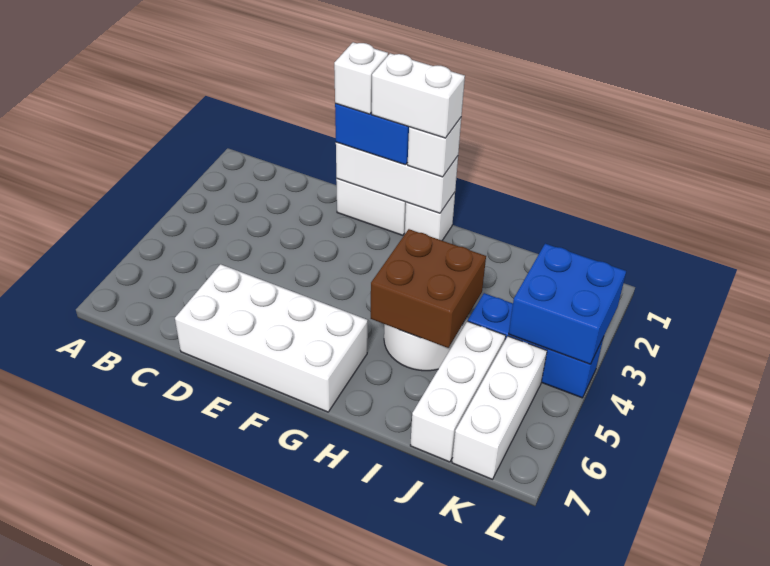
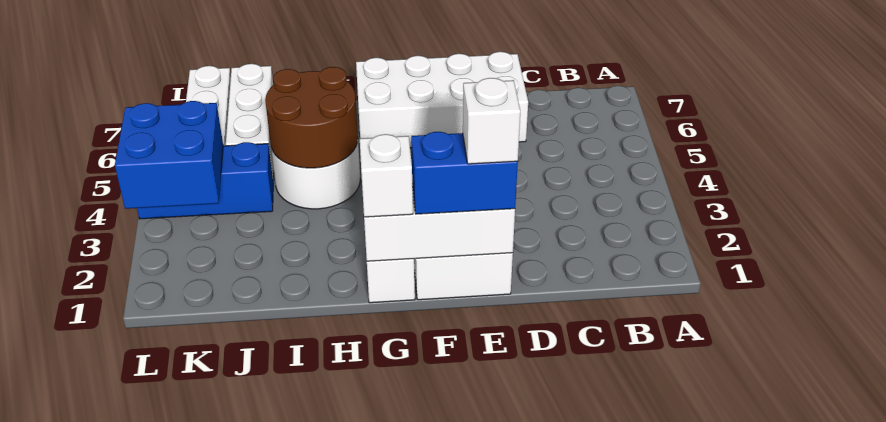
white brick F1:G1 level 4 -> none
brown brick H4:I5 level 2 -> brown round brick H4:I5 level 2

